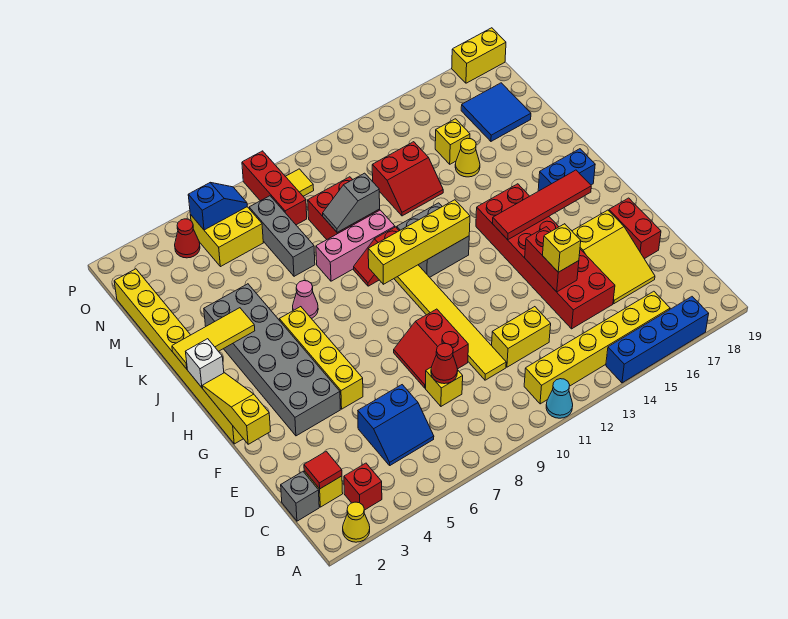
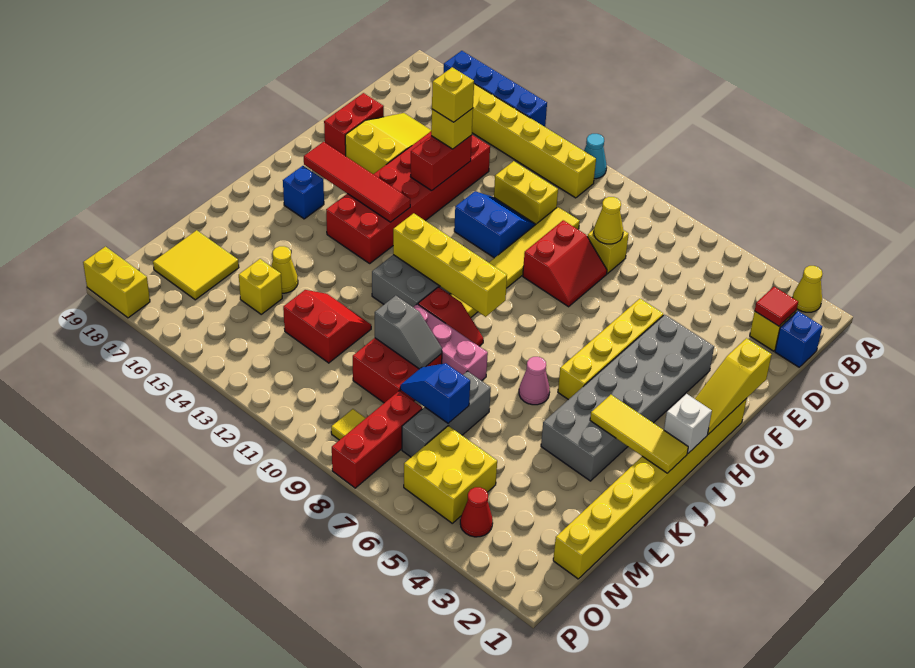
red brick B3 level 1 -> none
grey brick C1 level 1 -> blue brick C1 level 1
blue slope C5:D6 level 1 top D -> blue slope E11:F12 level 1 top F
red cone D8 level 2 -> yellow cone D8 level 2
none -> yellow brick E14 level 4
blue brick I17:I18 level 1 -> blue brick I17 level 1
blue tile M17:N18 level 1 -> yellow tile M17:N18 level 1
blue slope O5:O6 level 2 top 5 -> blue slope M7:M8 level 2 top 7

